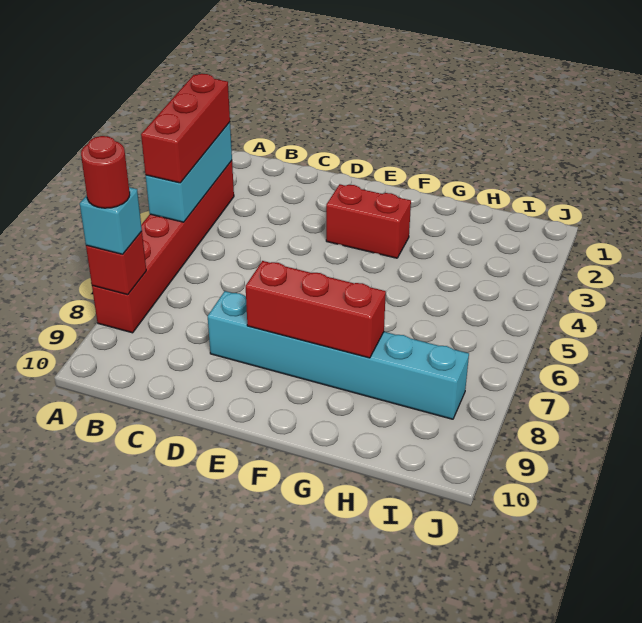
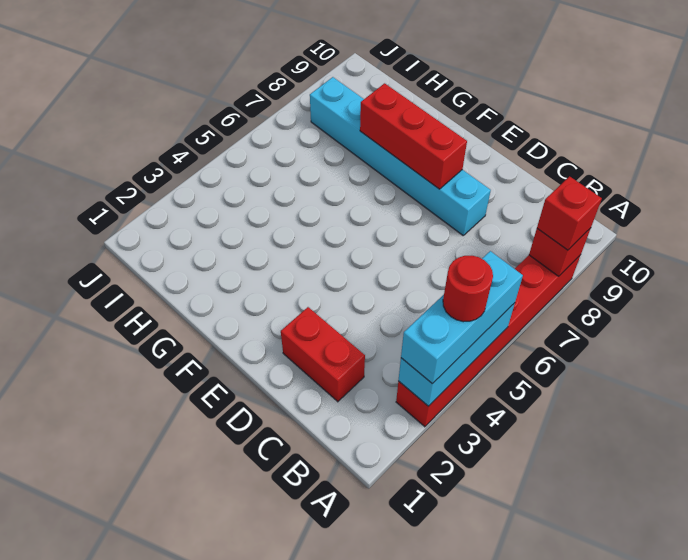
red brick A3:A5 level 3 -> cyan brick A3:A5 level 3
cyan brick A8 level 3 -> red brick A8 level 3
red round brick A8 level 4 -> red round brick A4 level 4
red brick E3:F3 level 1 -> red brick C2:D2 level 1

